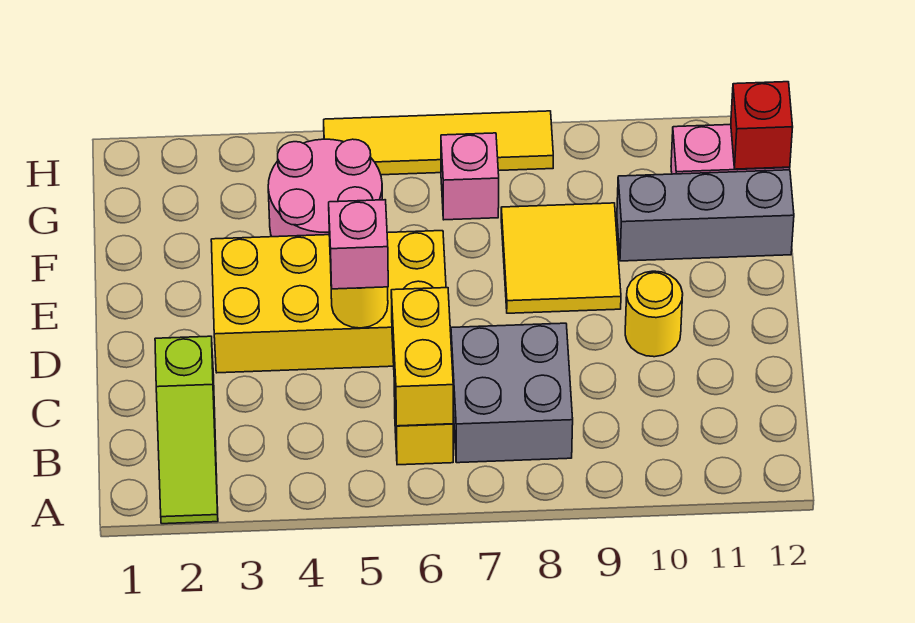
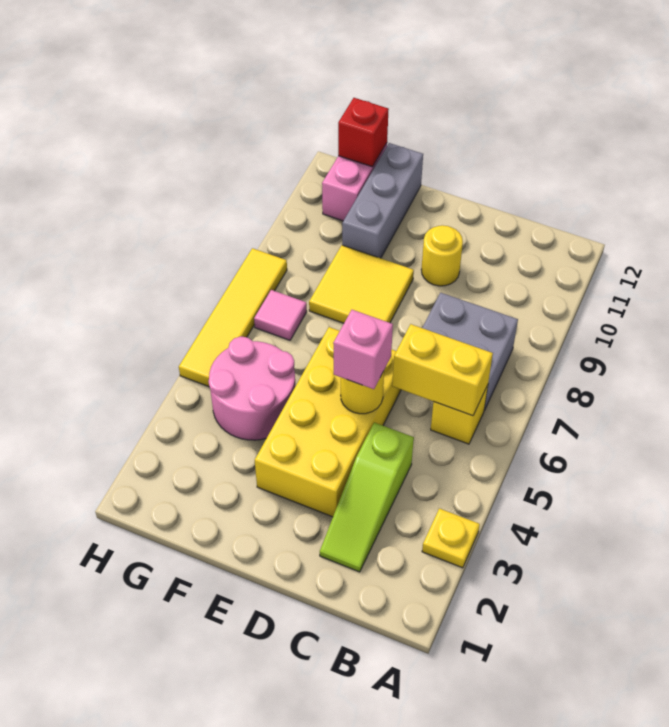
lime slope A2:C2 level 1 top C -> lime slope C2:C4 level 1 top 4
none -> yellow plate A3 level 1
pink brick G7 level 1 -> pink tile G7 level 1

